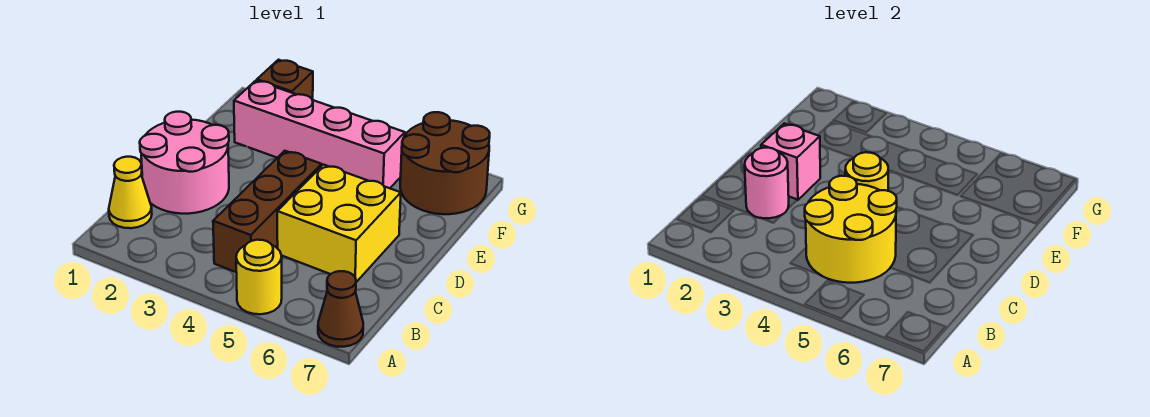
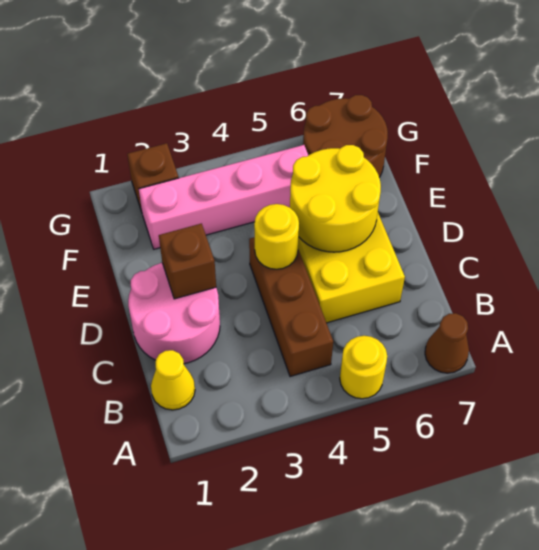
yellow round brick B4:C5 level 2 -> yellow round brick D5:E6 level 2
pink round brick C2 level 2 -> none
pink brick D2 level 2 -> brown brick D2 level 2

